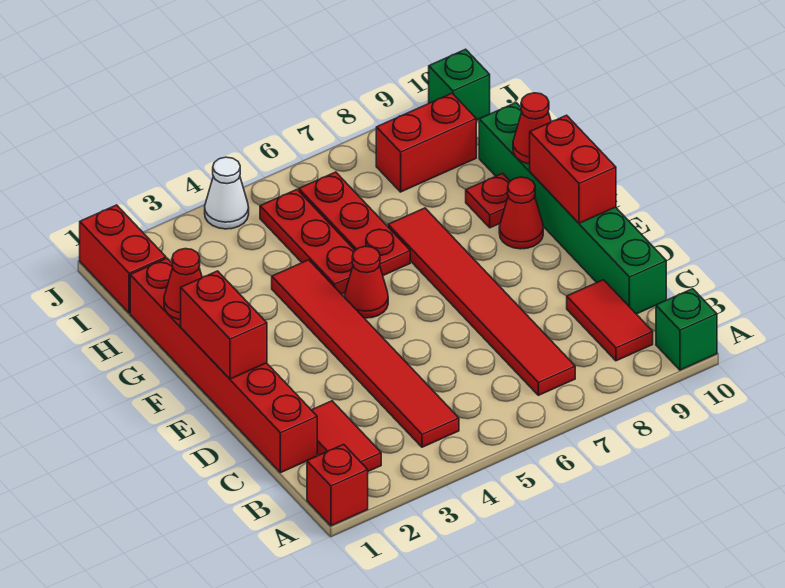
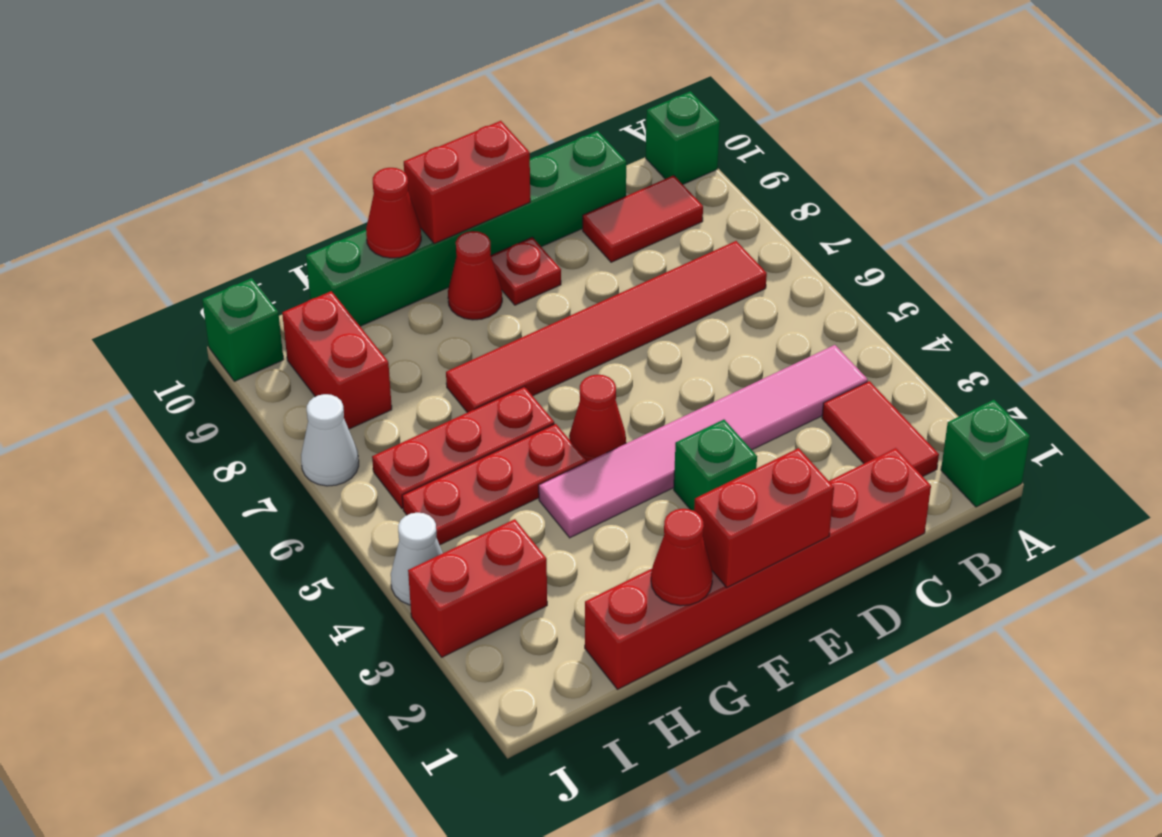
red brick A1 level 1 -> green brick A1 level 1
red tile B2:C2 level 1 -> red tile B2:B3 level 1
red tile B4:G4 level 1 -> pink tile B4:G4 level 1
none -> green brick E3 level 1
red plate G9 level 1 -> red plate E9 level 1
red brick I1:J1 level 1 -> red brick I3:J3 level 1
none -> white cone J7 level 1

